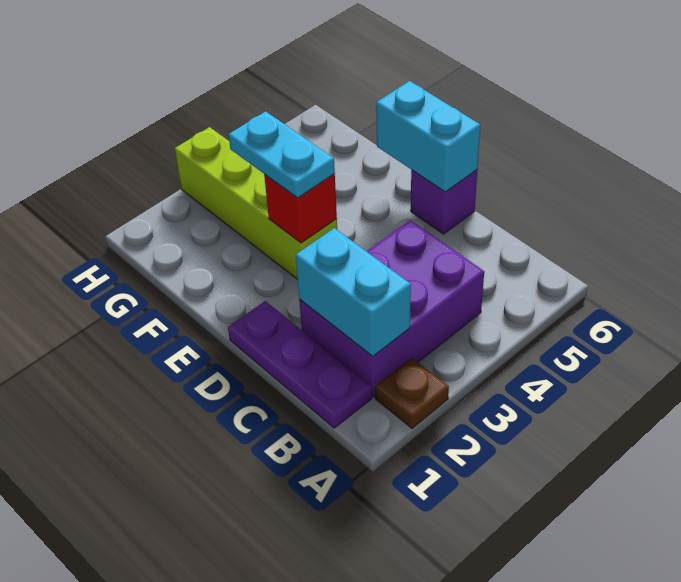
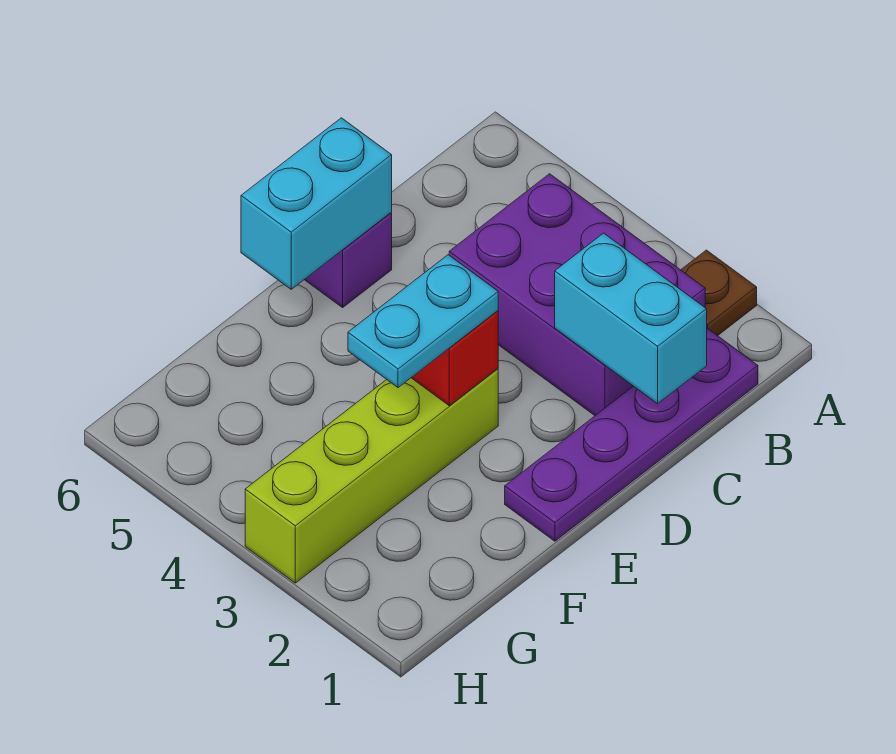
purple plate B1:D1 level 1 -> purple plate B1:E1 level 1
cyan brick B2:C2 level 2 -> cyan brick C1:C2 level 2

